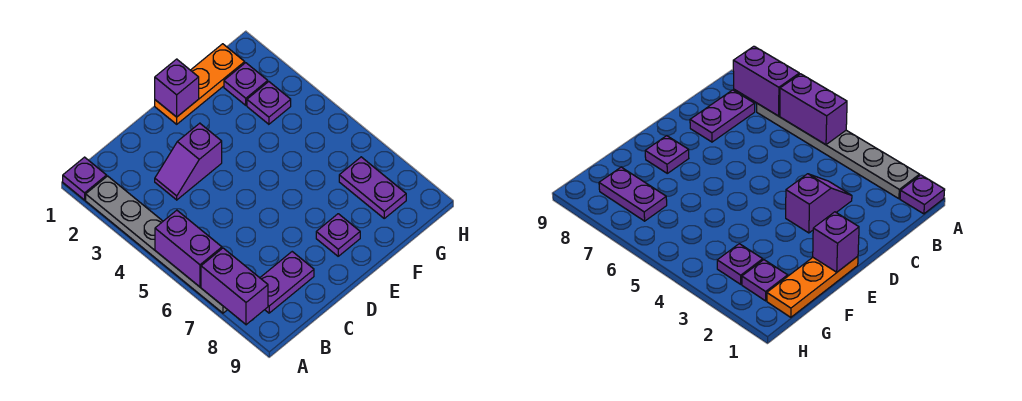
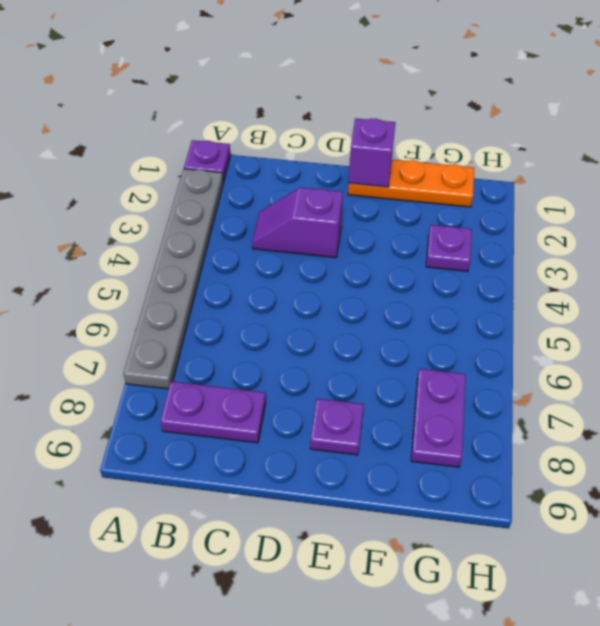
purple brick A5:A6 level 2 -> none
purple brick A7:A8 level 2 -> none
purple plate G2 level 1 -> none

